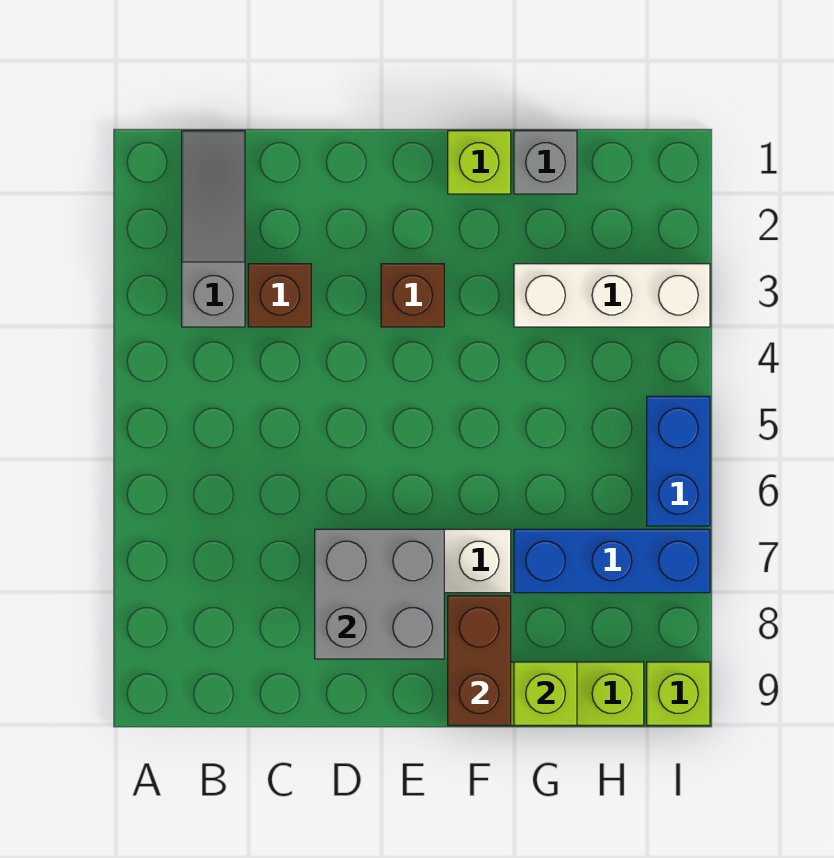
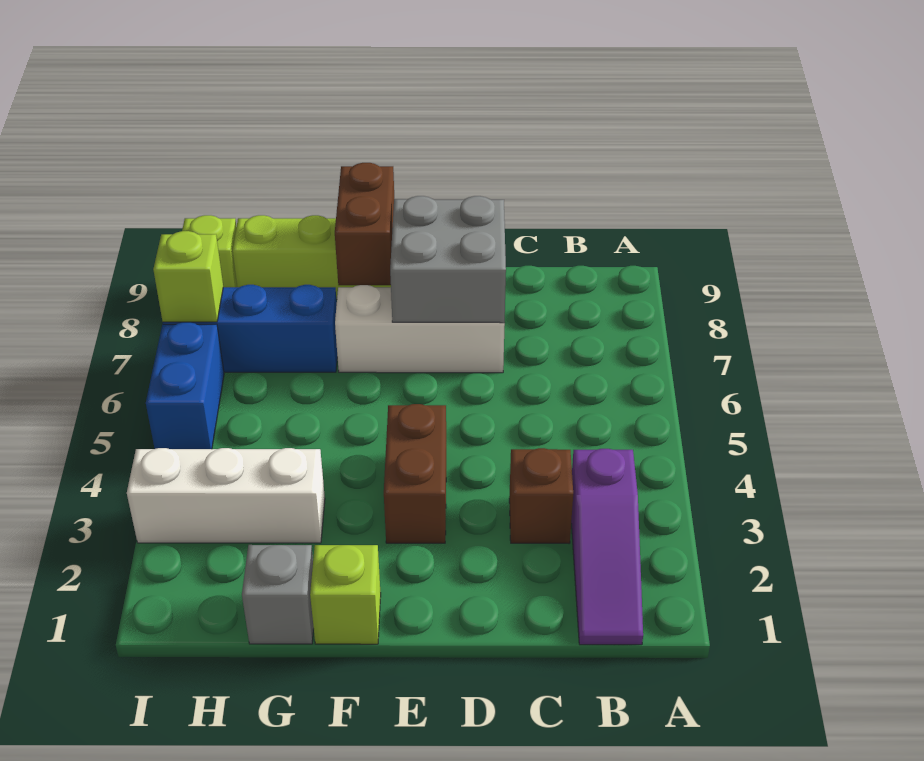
grey slope B1:B3 level 1 top 3 -> purple slope B1:B3 level 1 top 3
brown brick E3 level 1 -> brown brick E3:E4 level 1
lime brick G9 level 2 -> lime brick I7 level 2

